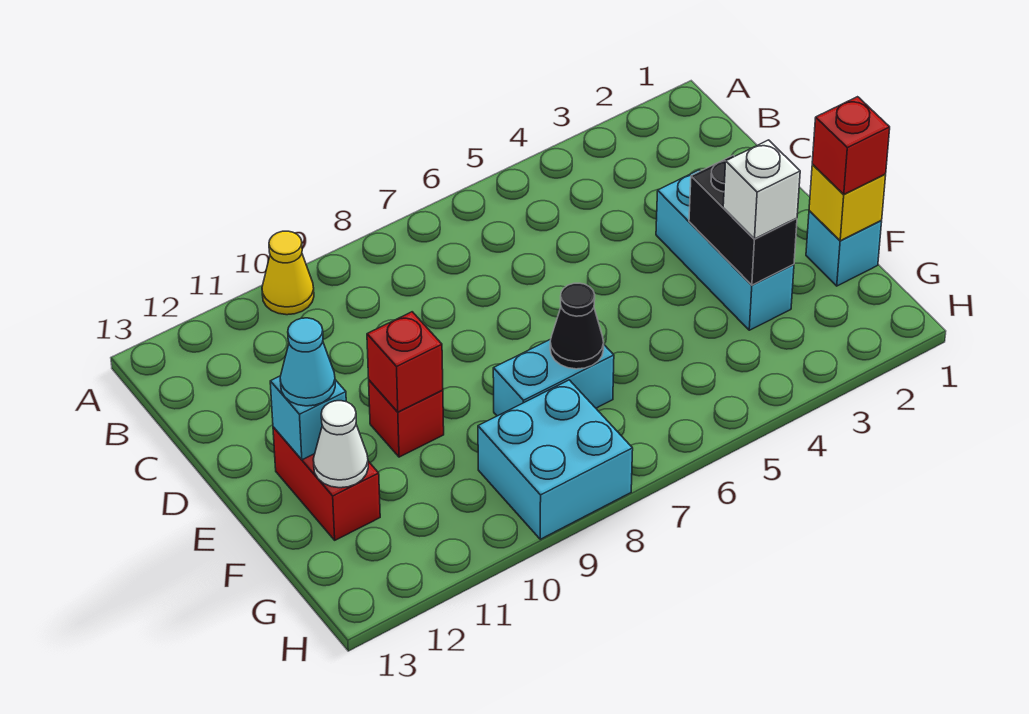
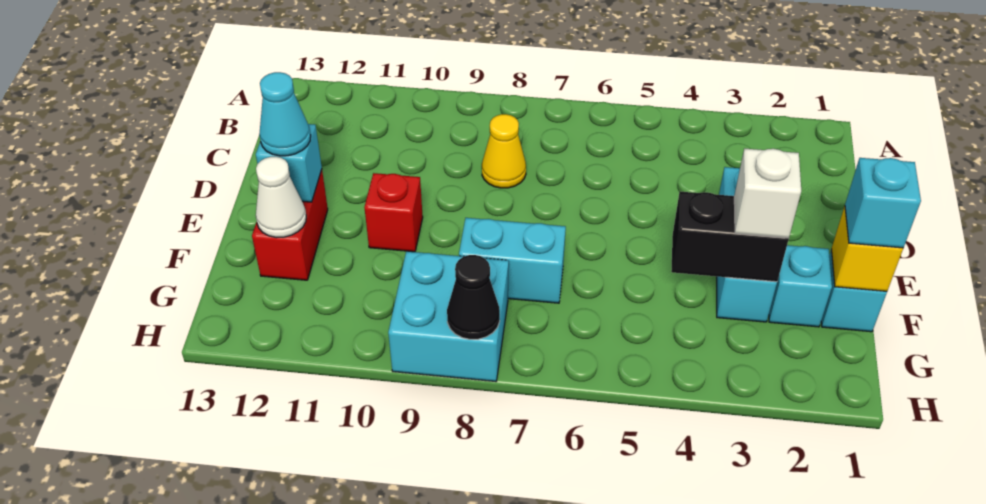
yellow cone A10 level 1 -> yellow cone C8 level 1
black brick E3:F3 level 2 -> black brick F3:F4 level 2
red brick E10 level 2 -> none
red brick F1 level 3 -> cyan brick F1 level 3
none -> cyan brick F2 level 1
black cone F7 level 2 -> black cone H8 level 2

